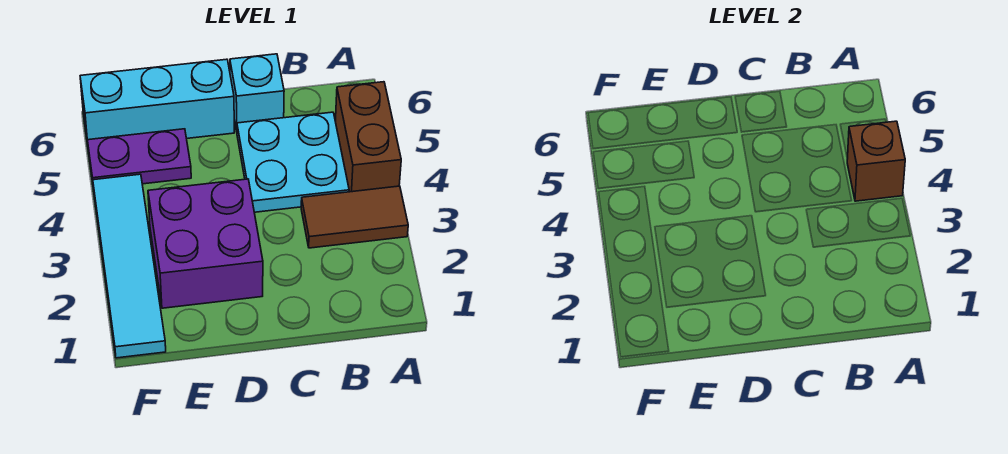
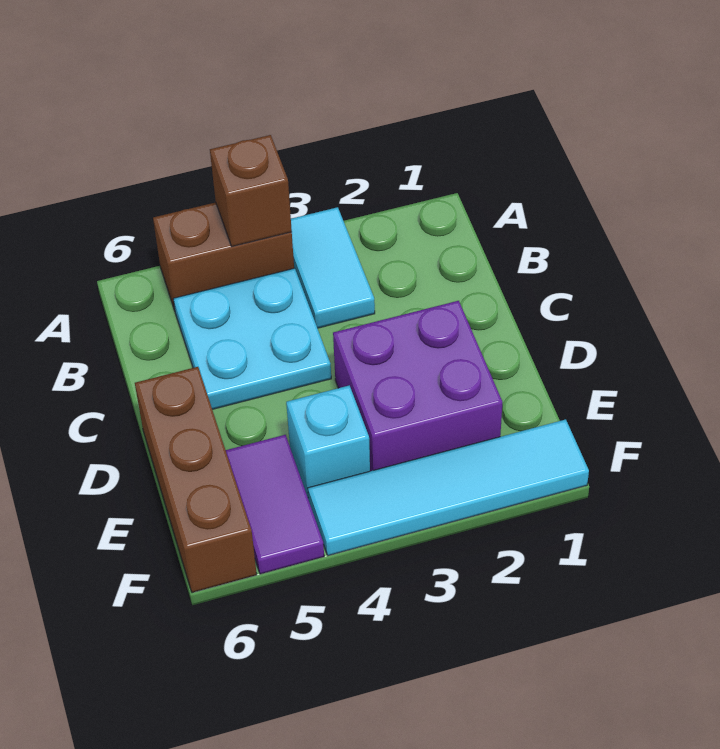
brown tile A3:B3 level 1 -> cyan tile A3:B3 level 1
cyan brick C6 level 1 -> cyan brick E4 level 1
cyan brick D6:F6 level 1 -> brown brick D6:F6 level 1
purple plate E5:F5 level 1 -> purple tile E5:F5 level 1

